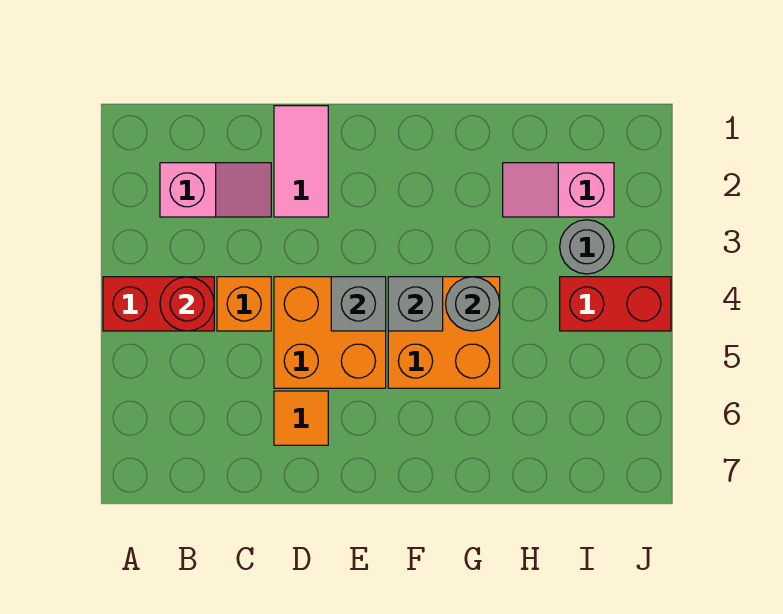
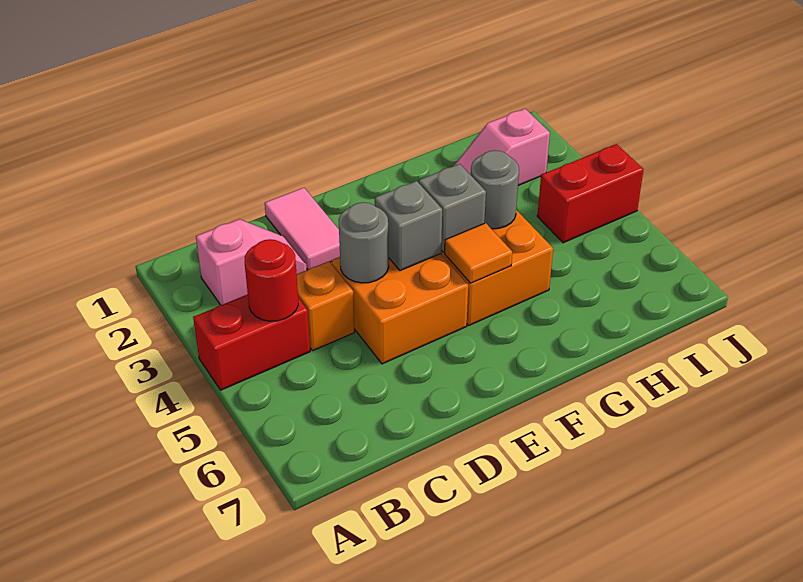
orange tile D6 level 1 -> orange tile F5 level 2
grey round brick I3 level 1 -> grey round brick D4 level 2

